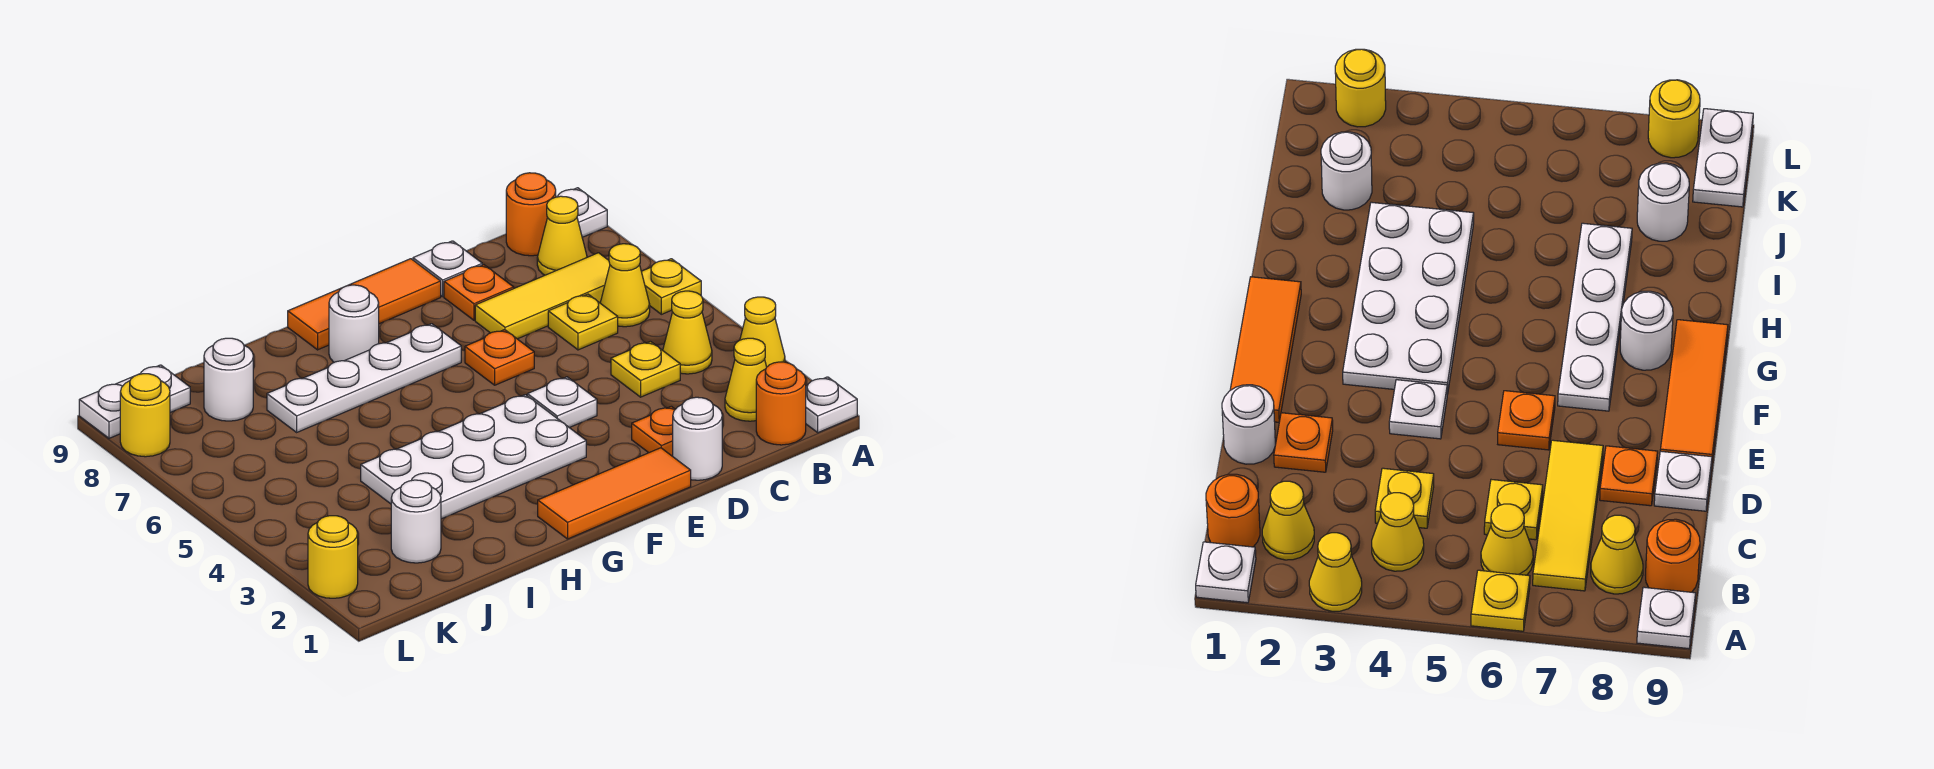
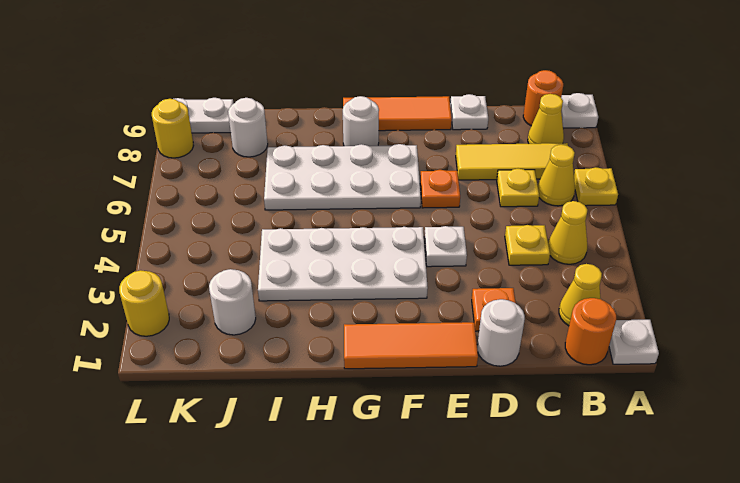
yellow cone A3 level 1 -> none
orange plate D8 level 1 -> none
white plate F7:I7 level 1 -> white plate F6:I7 level 1

